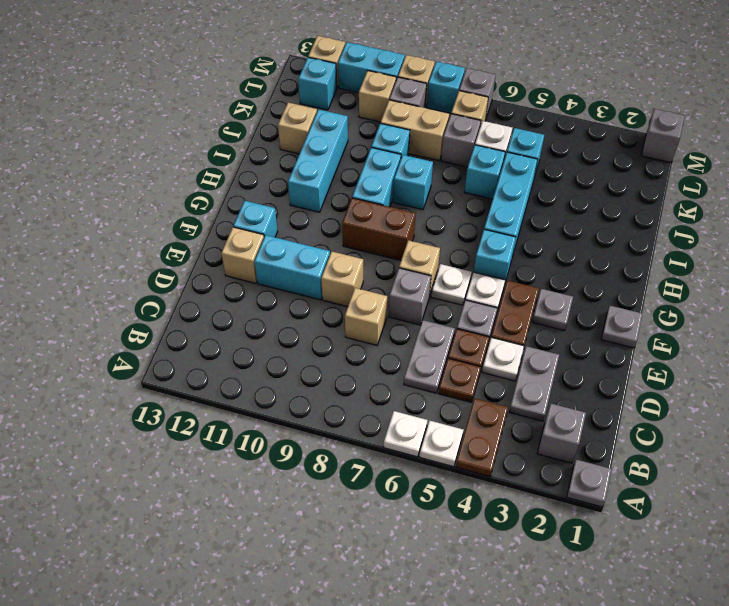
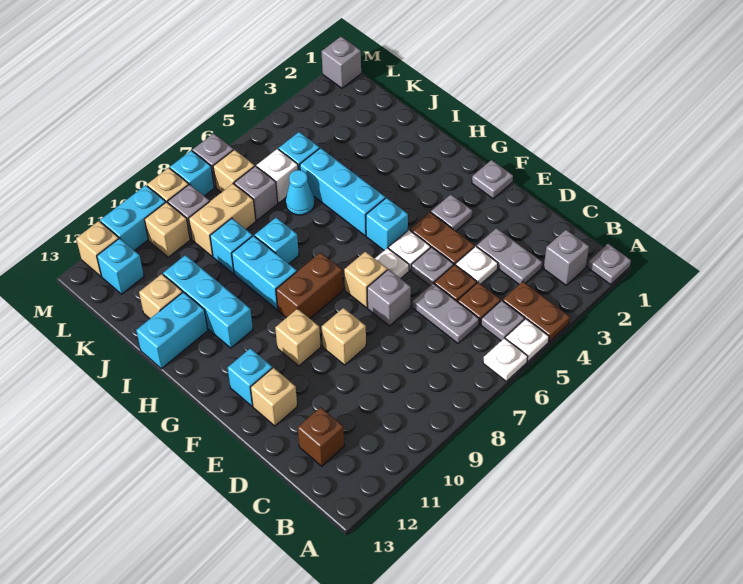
none -> grey plate B5 level 1
none -> brown brick C12 level 1
tan brick D8 level 1 -> tan brick F10 level 1
cyan brick E10:E11 level 1 -> cyan brick I12:I13 level 1
cyan brick J6 level 1 -> cyan cone J6 level 1

